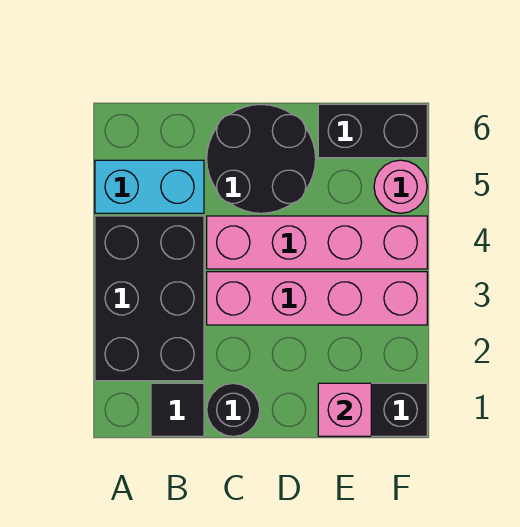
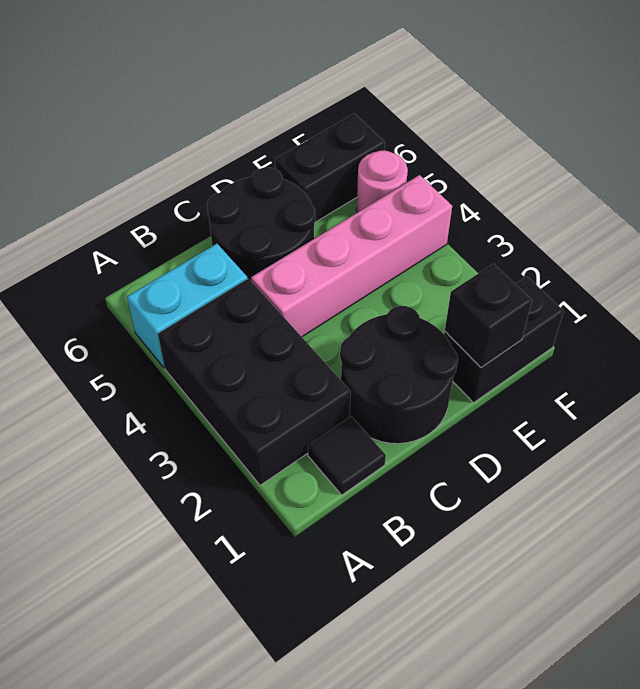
black round brick C1 level 1 -> black round brick C1:D2 level 1
pink brick C3:F3 level 1 -> none
pink brick E1 level 2 -> black brick E1 level 2

